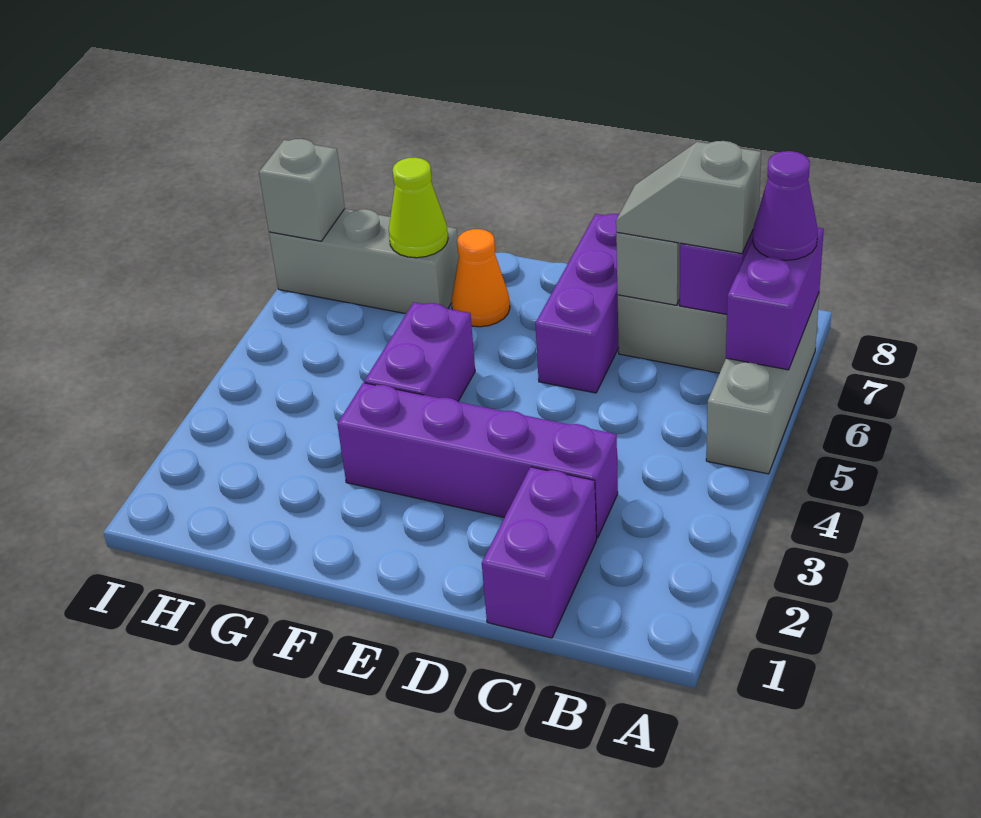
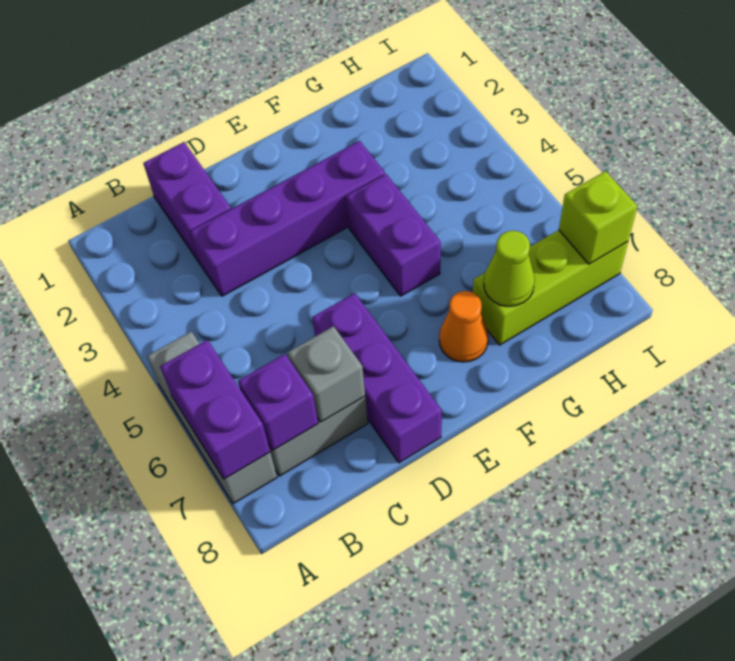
purple cone A7 level 3 -> none
grey slope B7:C7 level 3 top B -> none
grey brick G7:I7 level 1 -> lime brick G7:I7 level 1
grey brick I7 level 2 -> lime brick I7 level 2

